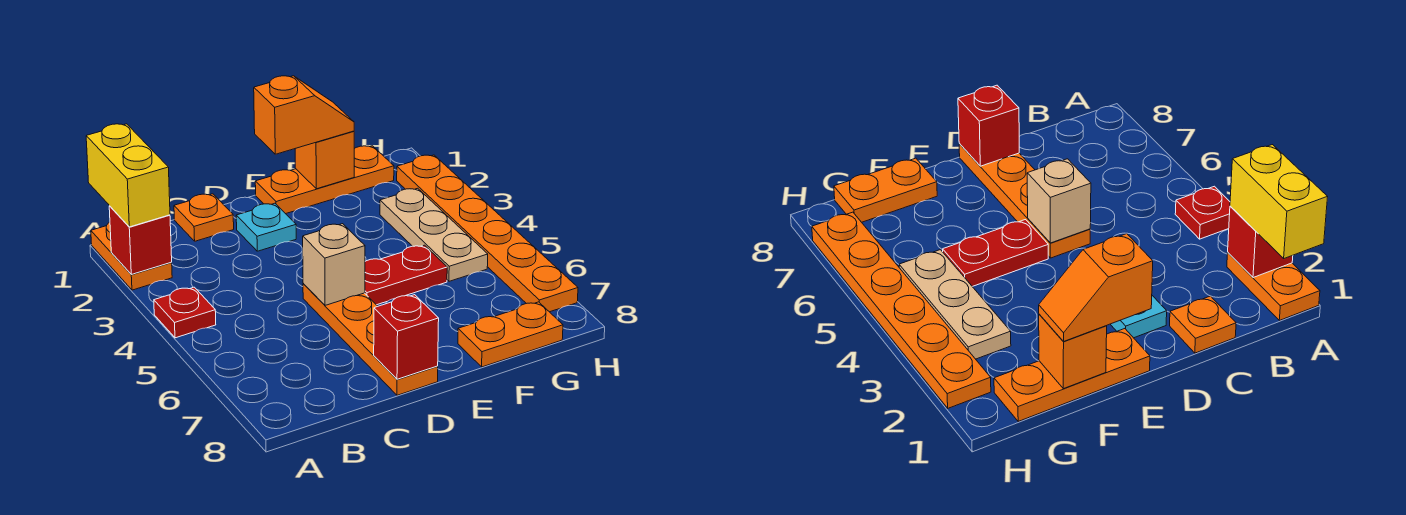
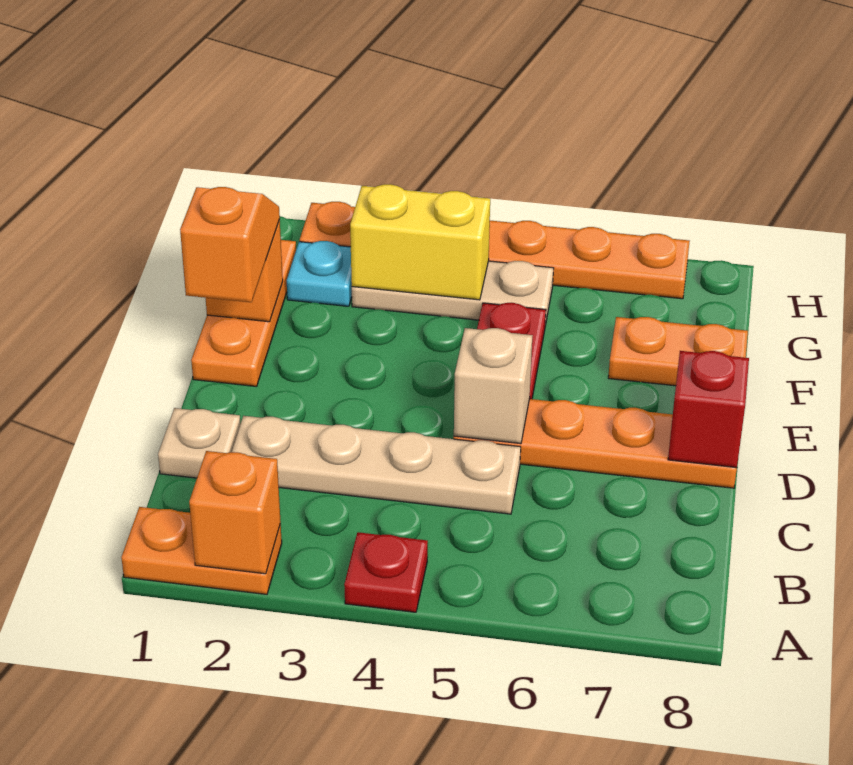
yellow brick A1:A2 level 3 -> yellow brick G3:G4 level 2
red brick A2 level 2 -> orange brick A2 level 2
orange plate C1 level 1 -> tan plate C1 level 1
none -> tan plate C2:C5 level 1
cyan plate D2 level 1 -> cyan plate G2 level 1
orange plate F8:G8 level 1 -> orange plate F7:F8 level 1

